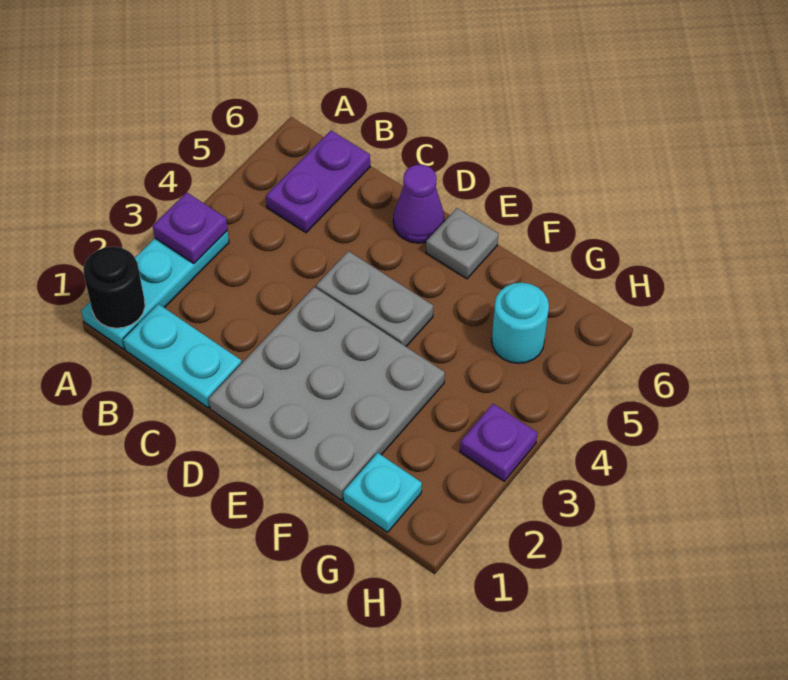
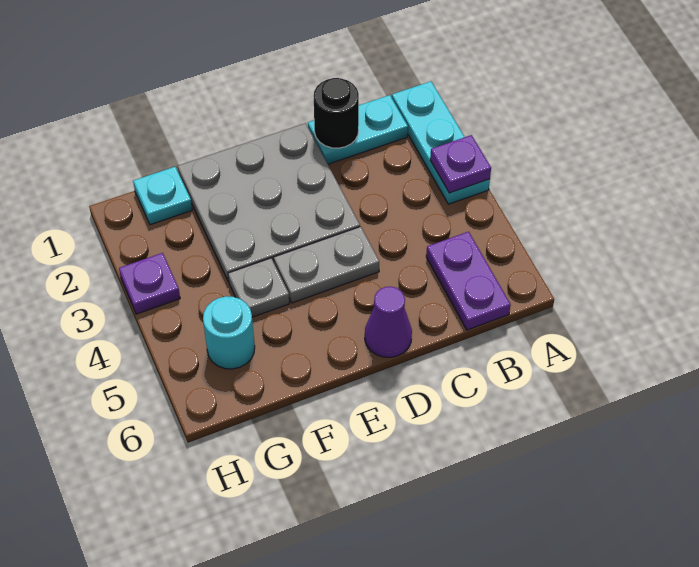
black round brick A1 level 2 -> black round brick C1 level 2
grey plate E6 level 1 -> grey plate F4 level 1

